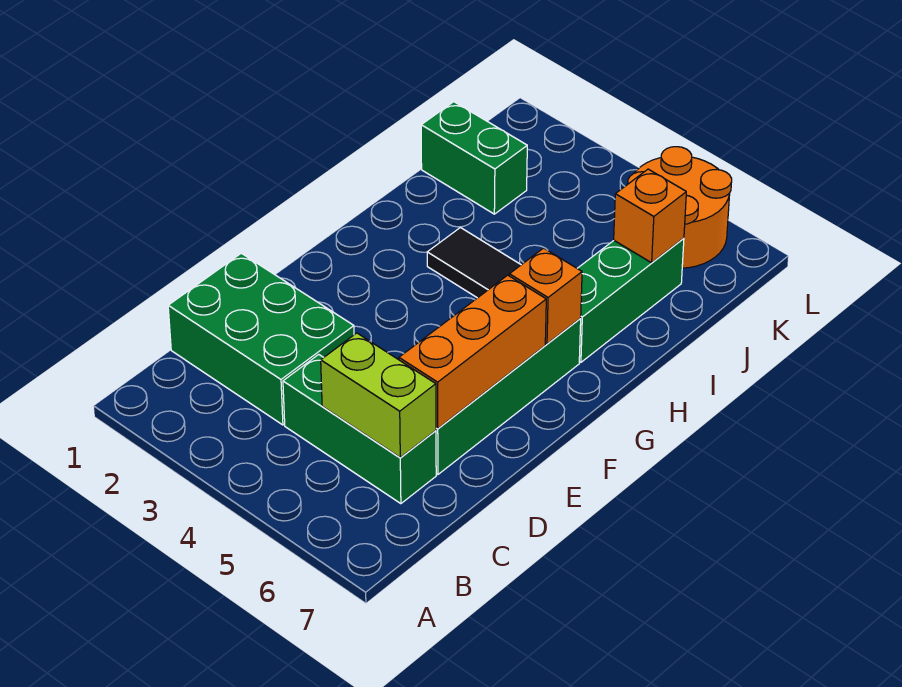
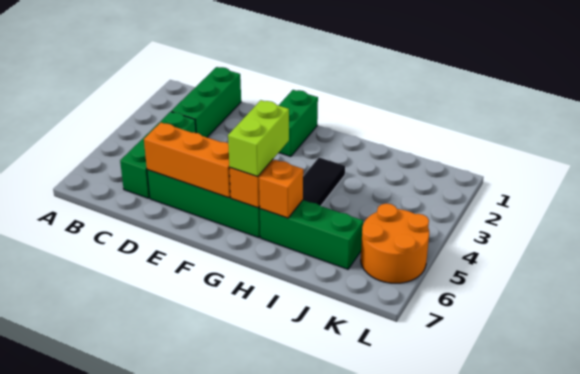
green brick C1:D3 level 1 -> green brick C1:C3 level 1
lime brick C5:C6 level 2 -> lime brick G5:G6 level 3
green brick J1:J2 level 1 -> green brick F1:F2 level 1
orange brick J6 level 2 -> orange brick H6 level 2

